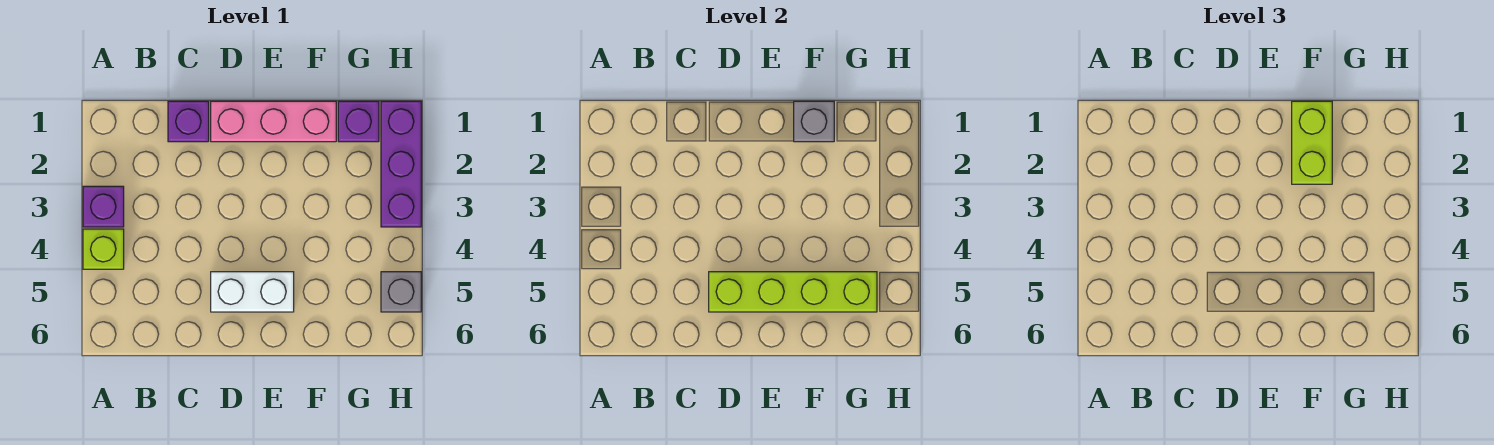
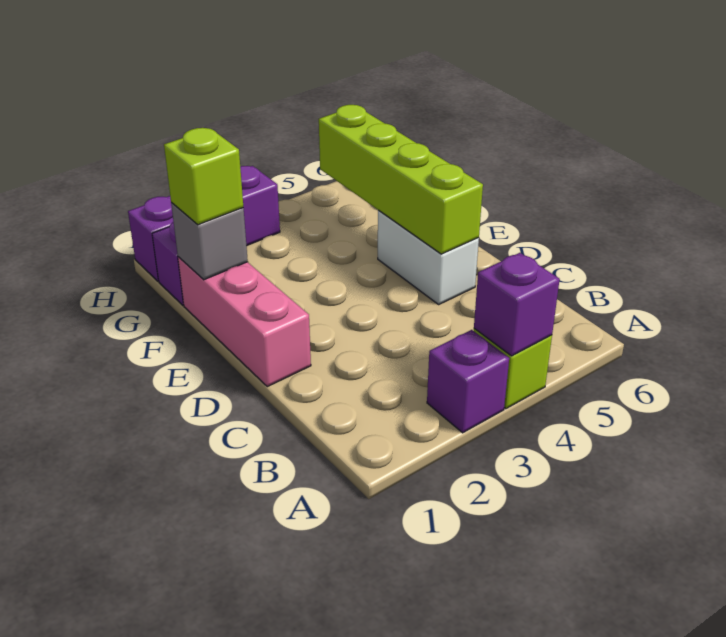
purple brick C1 level 1 -> purple brick A4 level 2
lime brick F1:F2 level 3 -> lime brick F1 level 3
grey brick H5 level 1 -> none

